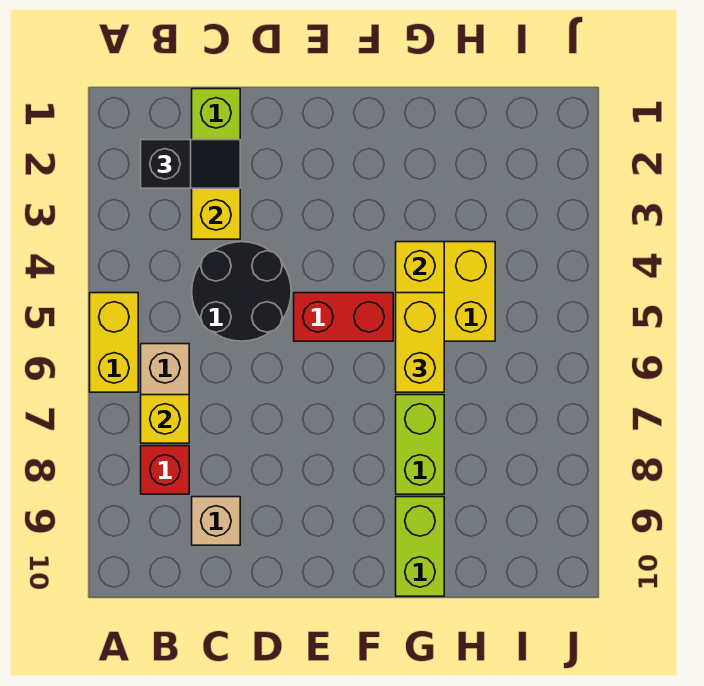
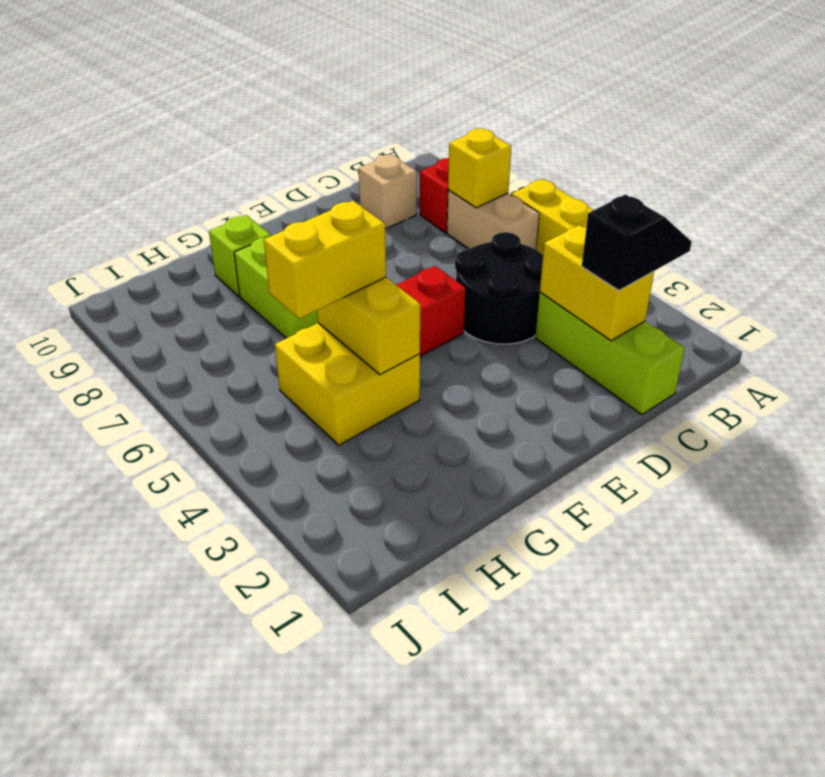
black slope B2:C2 level 3 top B -> black slope B2:C2 level 3 top C
yellow brick G5:G6 level 3 -> yellow brick G5:H5 level 3
lime brick G9:G10 level 1 -> lime brick G9 level 1

